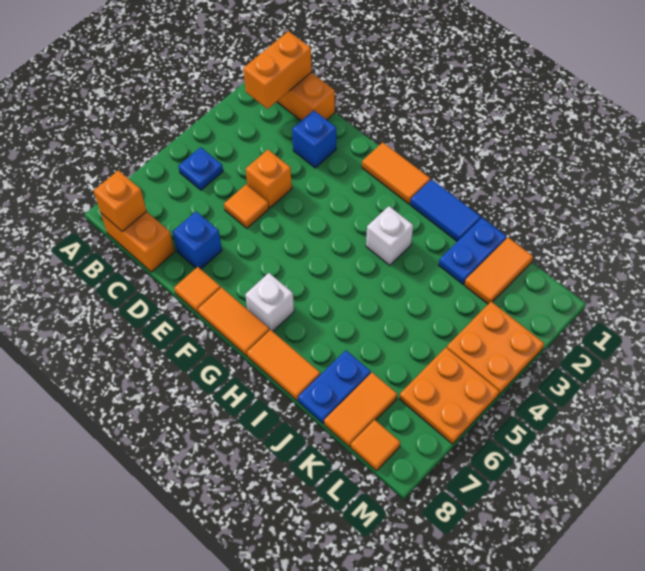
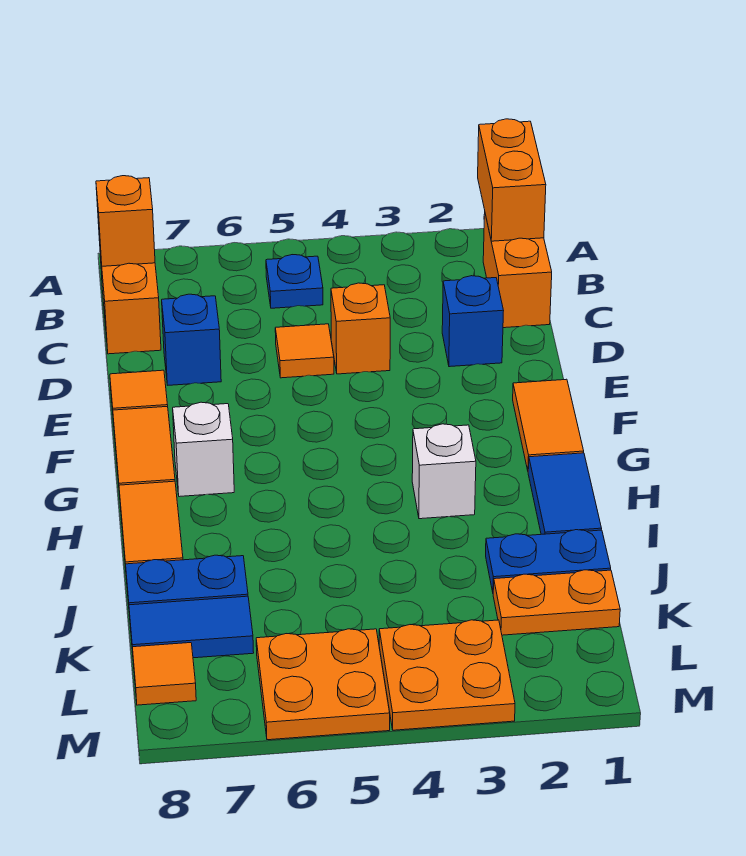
orange brick B1:B2 level 2 -> orange brick A1:B1 level 2
orange tile K1:K2 level 1 -> orange plate K1:K2 level 1
orange tile K7:K8 level 1 -> blue tile K7:K8 level 1

